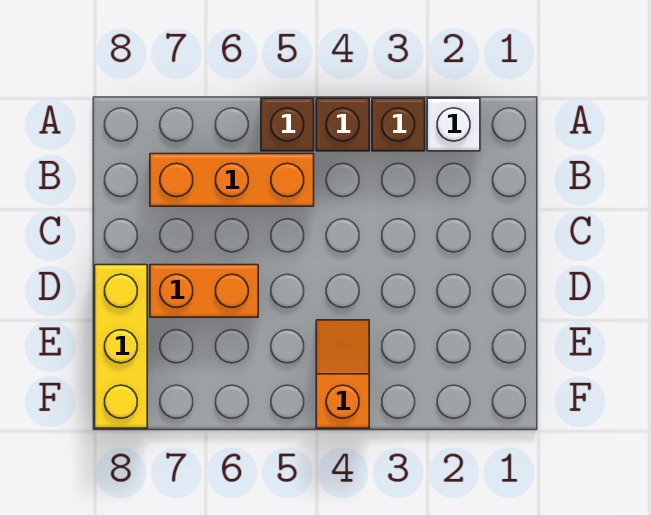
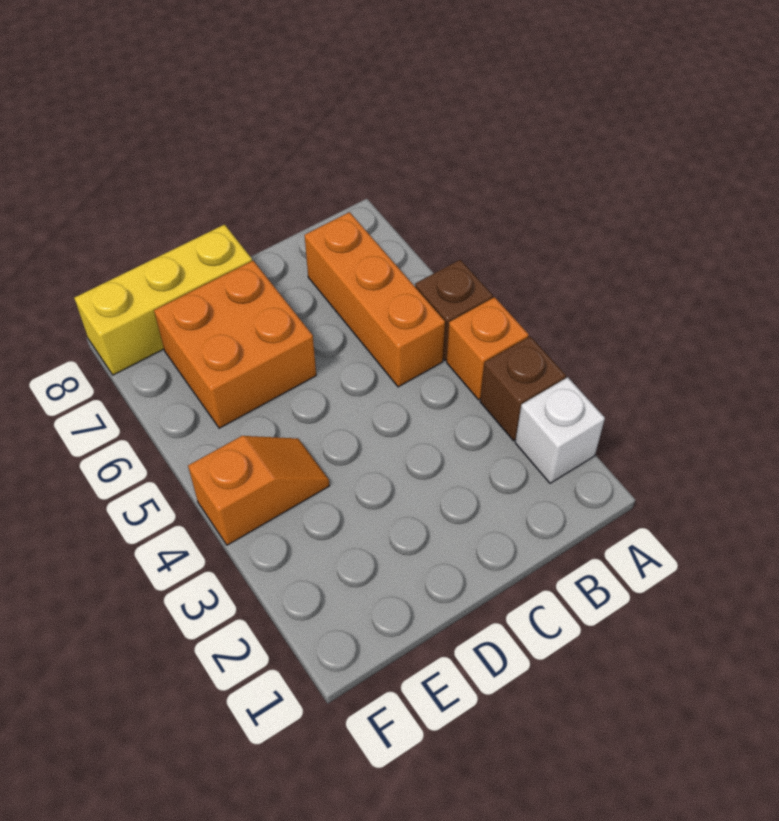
brown brick A4 level 1 -> orange brick A4 level 1
orange brick D6:D7 level 1 -> orange brick D6:E7 level 1

